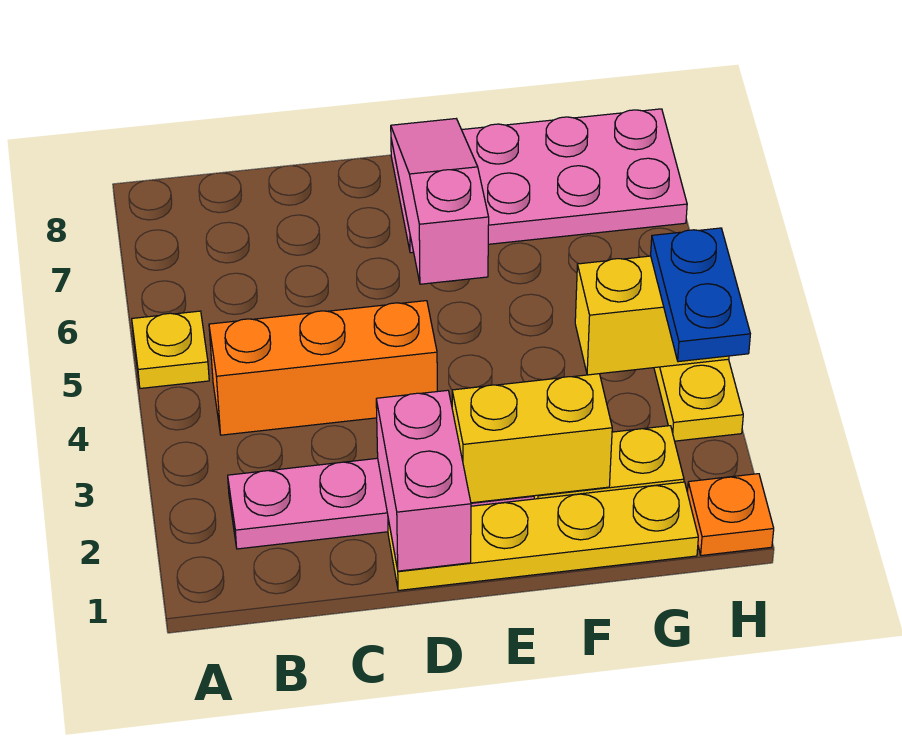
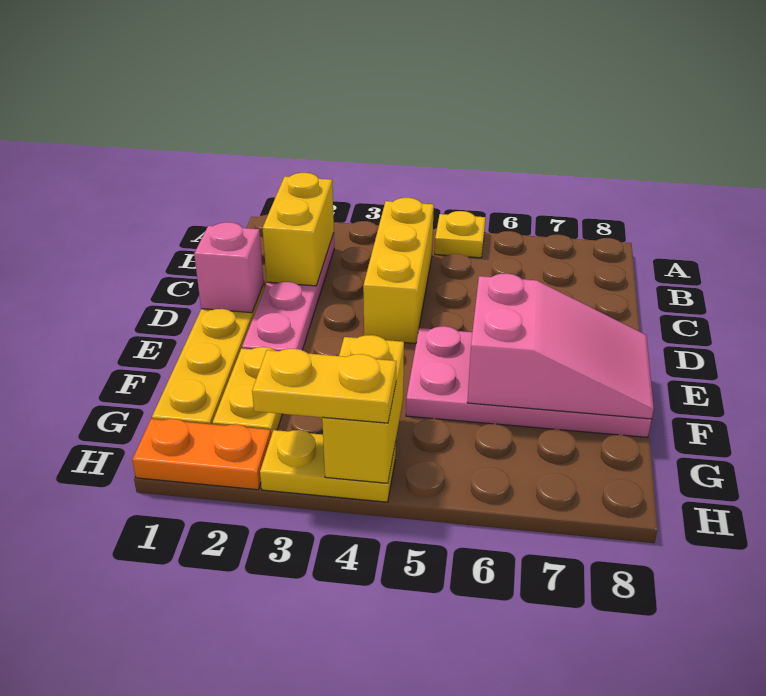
orange brick B4:D4 level 1 -> yellow brick B4:D4 level 1
pink brick D1:D2 level 2 -> pink brick D1 level 2
yellow brick E2:F2 level 2 -> yellow brick B2:C2 level 2
pink slope E6:E8 level 2 top 6 -> pink slope E6:F8 level 2 top 6
pink plate E7:H8 level 1 -> pink plate E5:F8 level 1
orange plate H1 level 1 -> orange plate H1:H2 level 1
blue plate H3:H4 level 3 -> yellow plate H3:H4 level 3

